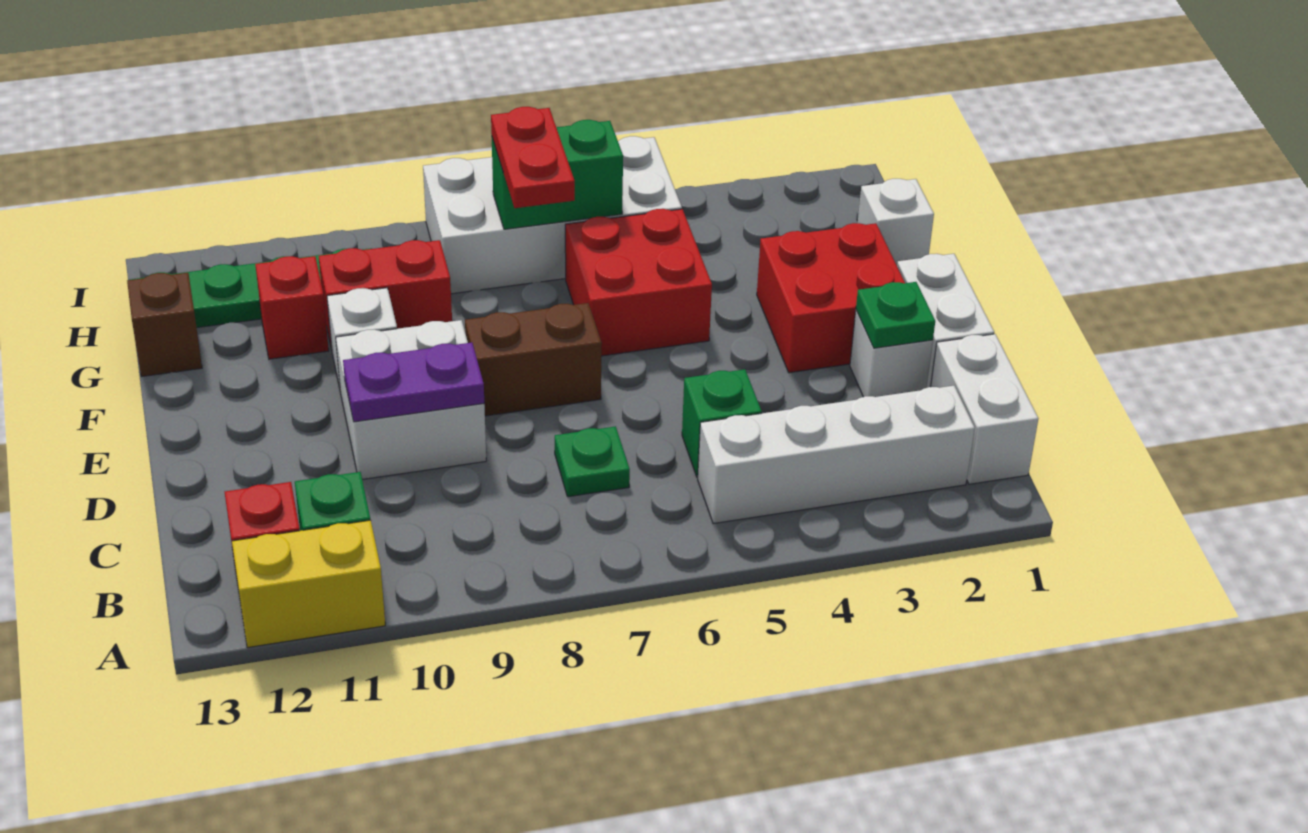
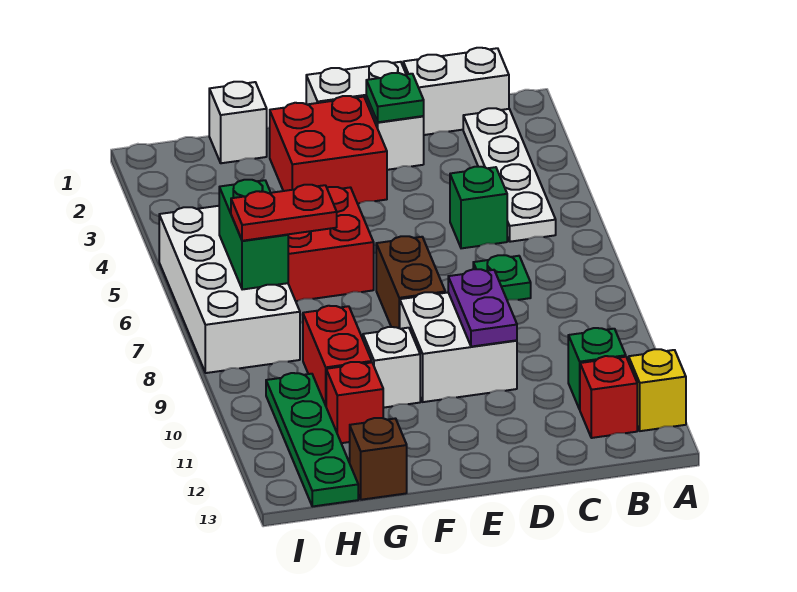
yellow brick A11:A12 level 1 -> yellow brick A12 level 1
white brick B2:B5 level 1 -> white plate B2:B5 level 1

